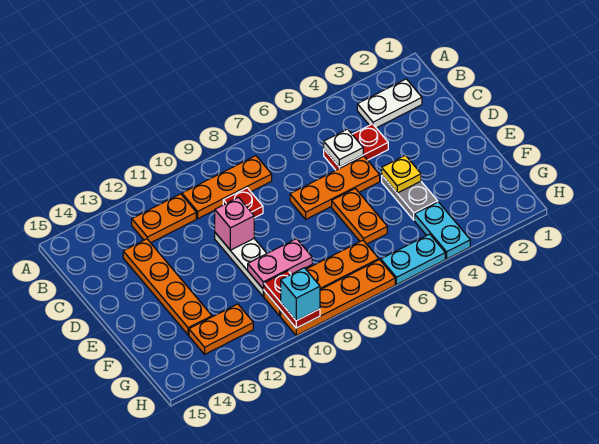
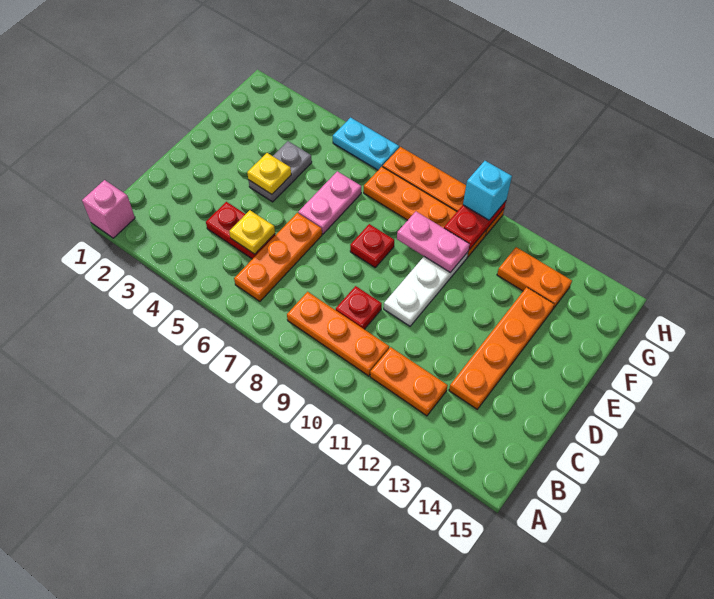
white plate B2:B3 level 1 -> none
white plate C5 level 2 -> yellow plate C5 level 2
orange plate D5:D7 level 1 -> orange plate B6:D6 level 1
pink brick D10 level 2 -> pink brick A1 level 1
orange plate E6:F6 level 1 -> pink plate E6:F6 level 1
none -> red plate E8 level 1
cyan plate G4:H4 level 1 -> none

